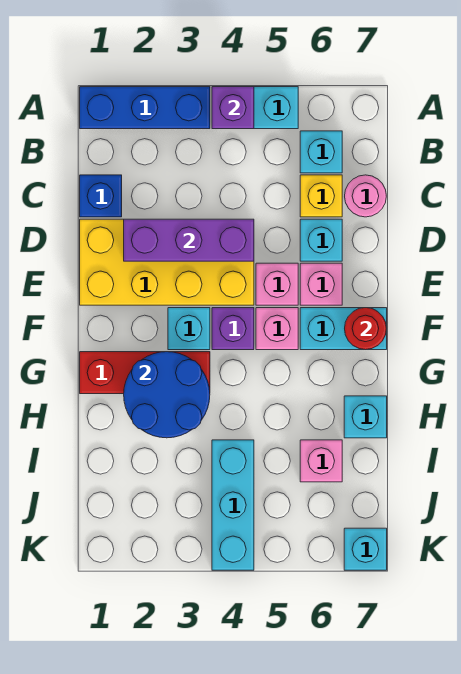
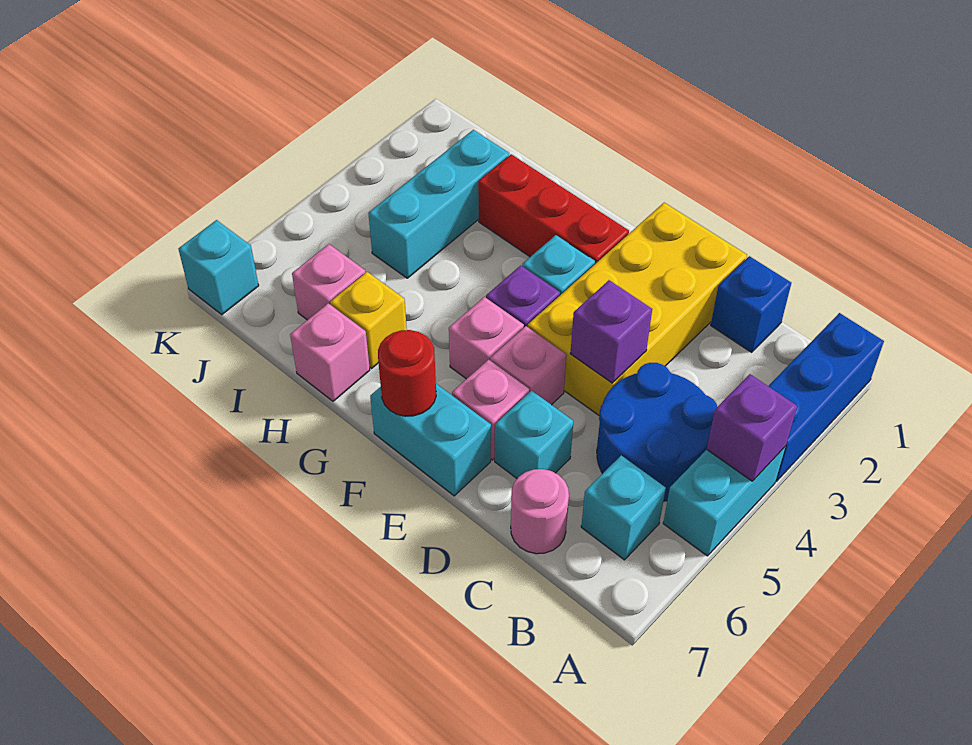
yellow brick C6 level 1 -> yellow brick H6 level 1
purple brick D2:D4 level 2 -> purple brick D4 level 2
cyan brick F6:F7 level 1 -> cyan brick E7:F7 level 1
red brick G1:G3 level 1 -> red brick F2:H2 level 1
blue round brick G2:H3 level 2 -> blue round brick B4:C5 level 1
cyan brick H7 level 1 -> pink brick H7 level 1
cyan brick I4:K4 level 1 -> cyan brick I2:I4 level 1

